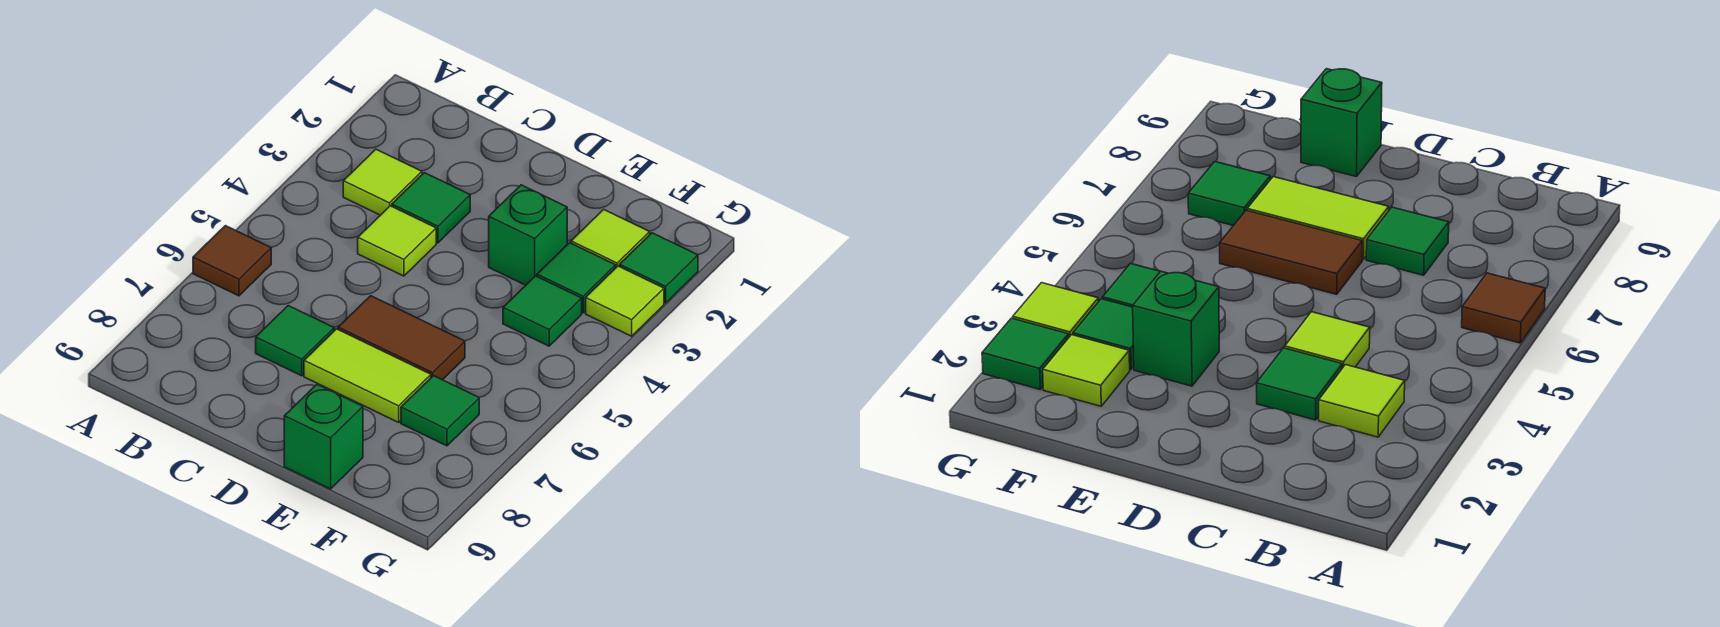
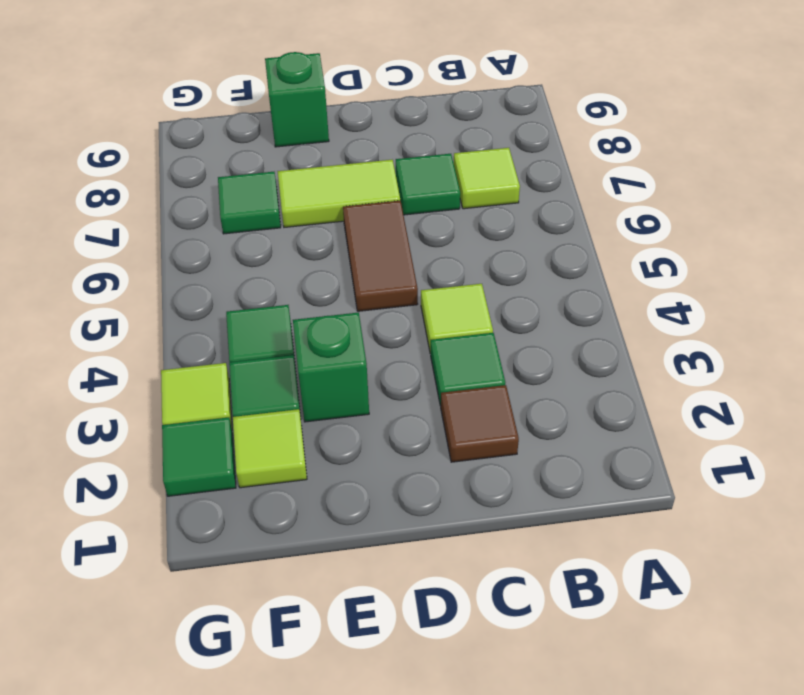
brown tile A6 level 1 -> brown tile C2 level 1
lime tile B3 level 1 -> lime tile B7 level 1
brown tile D6:E6 level 1 -> brown tile D5:D6 level 1

